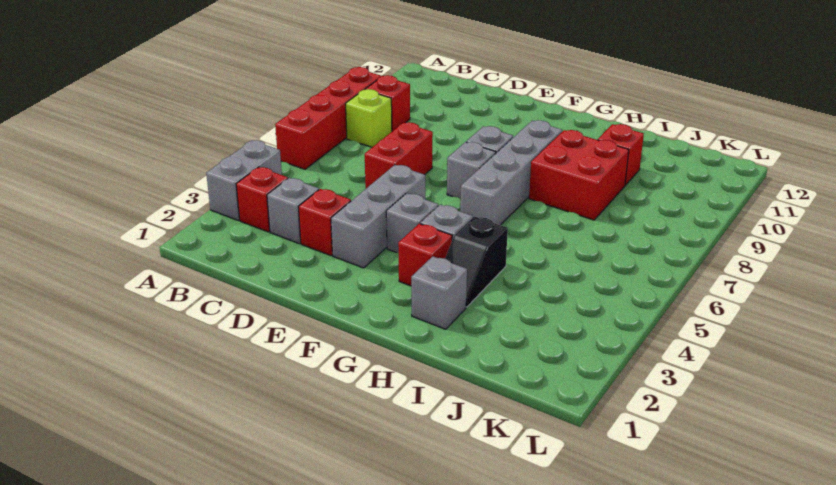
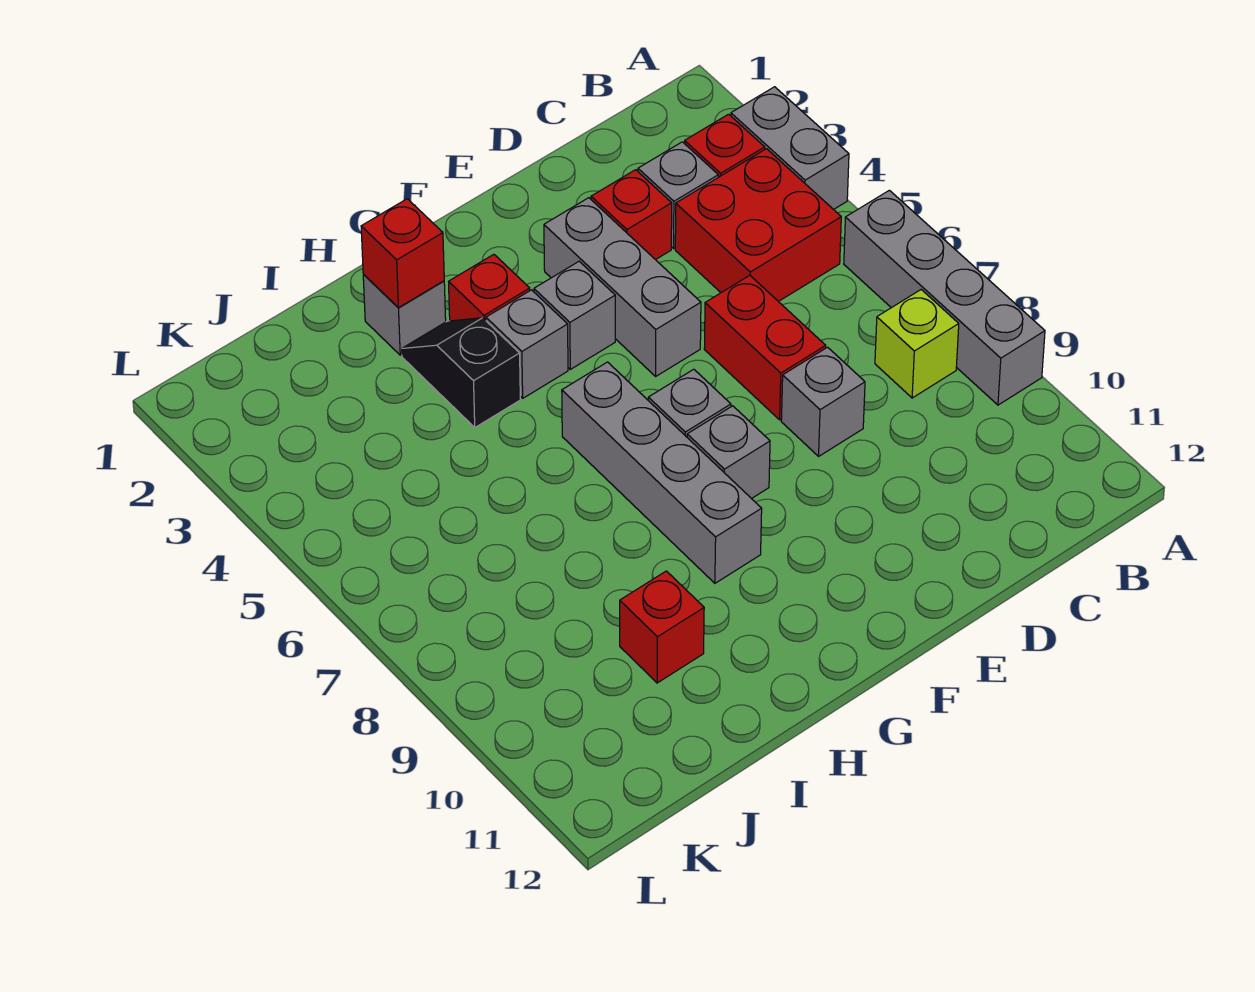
red brick A6:A9 level 1 -> grey brick A6:A9 level 1
red brick B9 level 1 -> red brick H2 level 2
none -> grey brick D8 level 1
red brick H8:I9 level 1 -> red brick B4:C5 level 1

